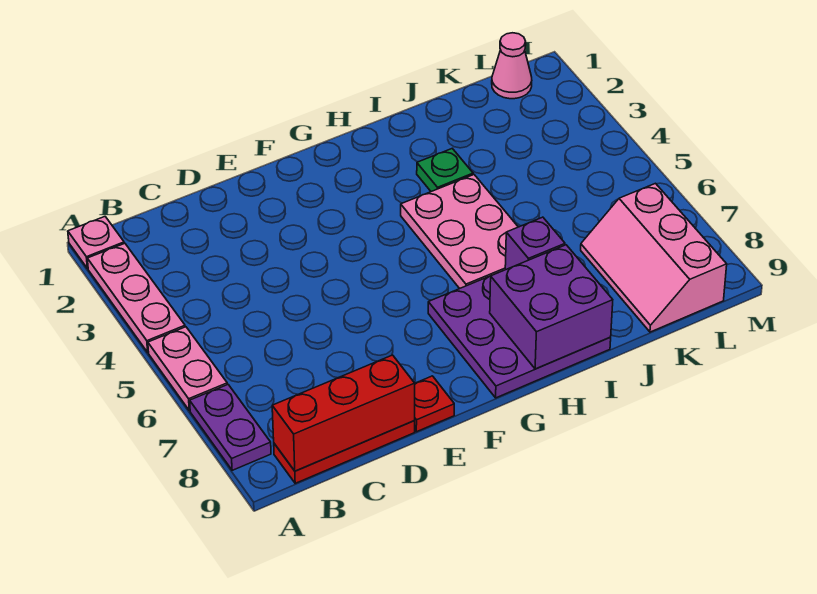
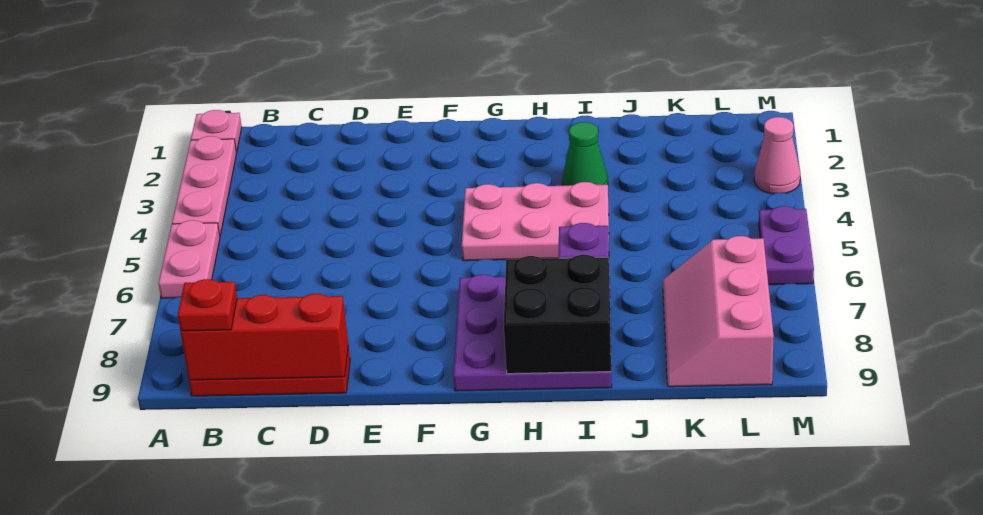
purple plate A7:A8 level 1 -> purple plate M5:M6 level 1
red plate E9 level 1 -> red plate B9 level 3
pink plate H4:I6 level 1 -> pink plate G4:I5 level 1
purple brick H8:I9 level 2 -> black brick H8:I9 level 2
green plate I3 level 1 -> green cone I3 level 1
pink cone L1 level 1 -> pink cone M3 level 1

